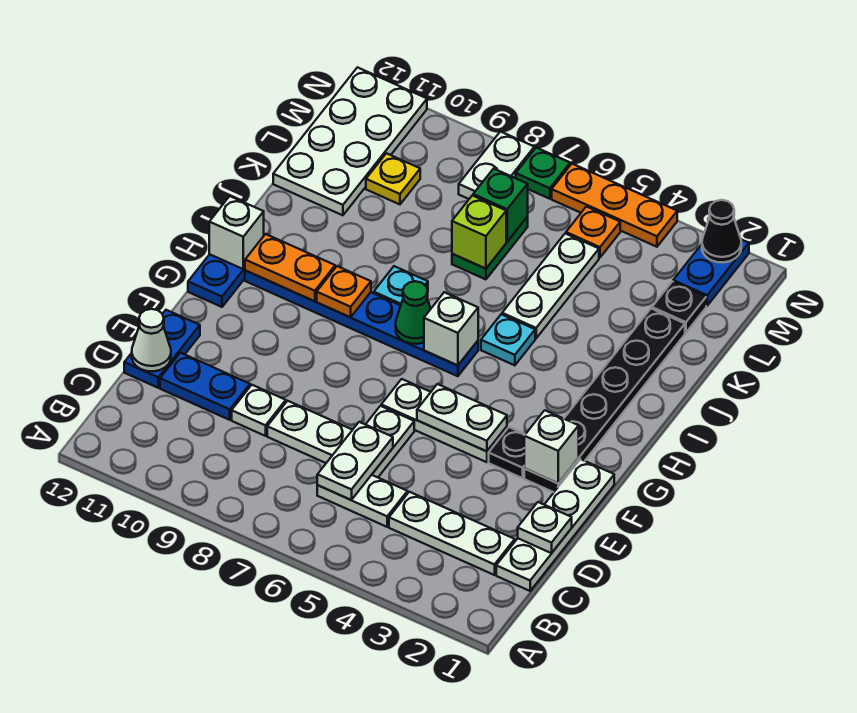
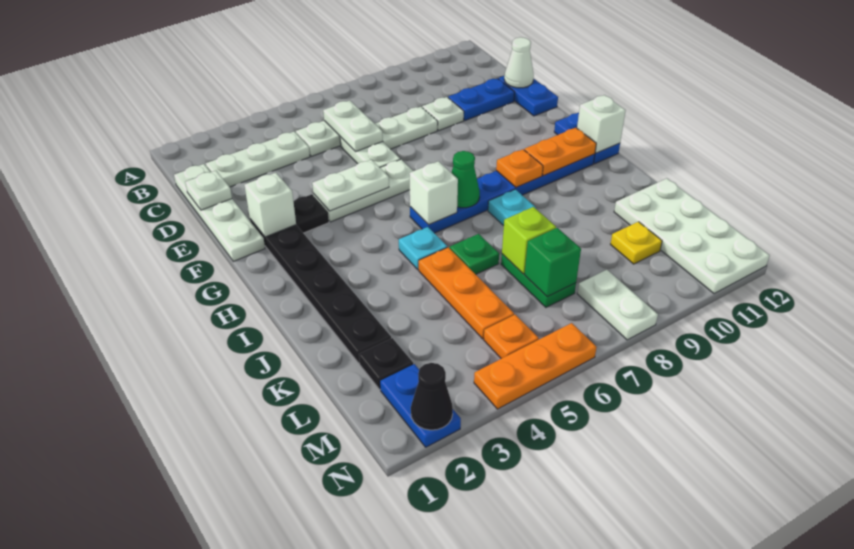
white plate J5:L5 level 1 -> orange plate J5:L5 level 1
green plate N7 level 1 -> green plate J6 level 1

